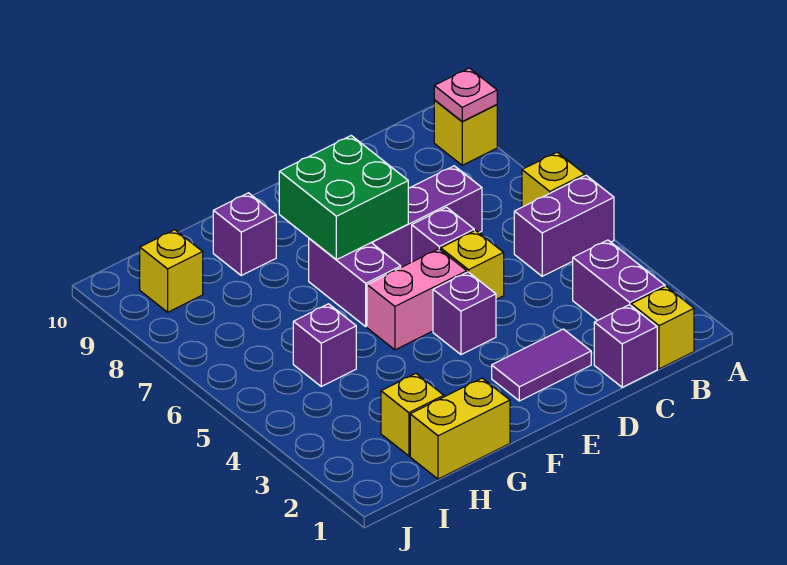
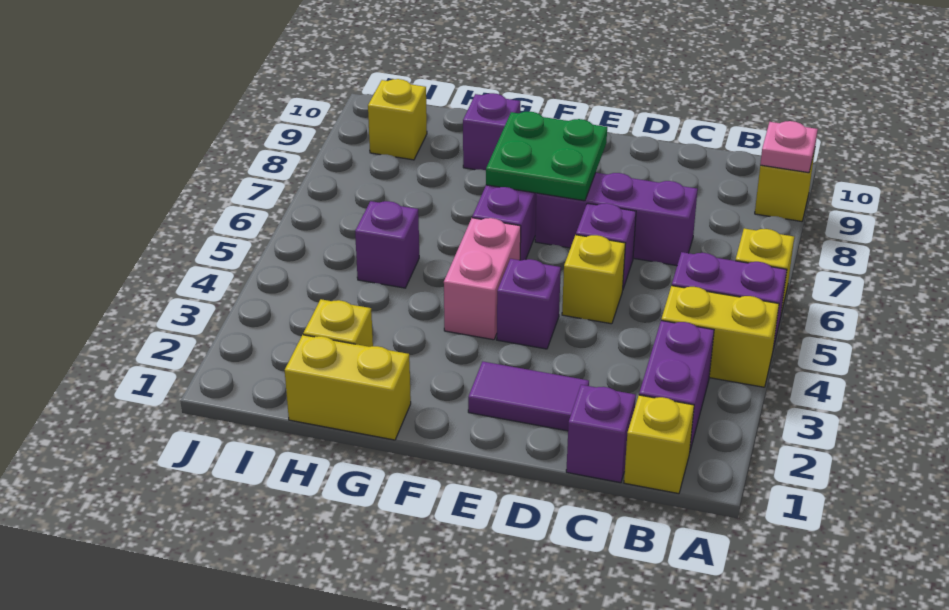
none -> yellow brick A4:B4 level 1
pink brick E5:F5 level 1 -> pink brick F4:F5 level 1
green brick E7:F8 level 2 -> green plate E7:F8 level 2

